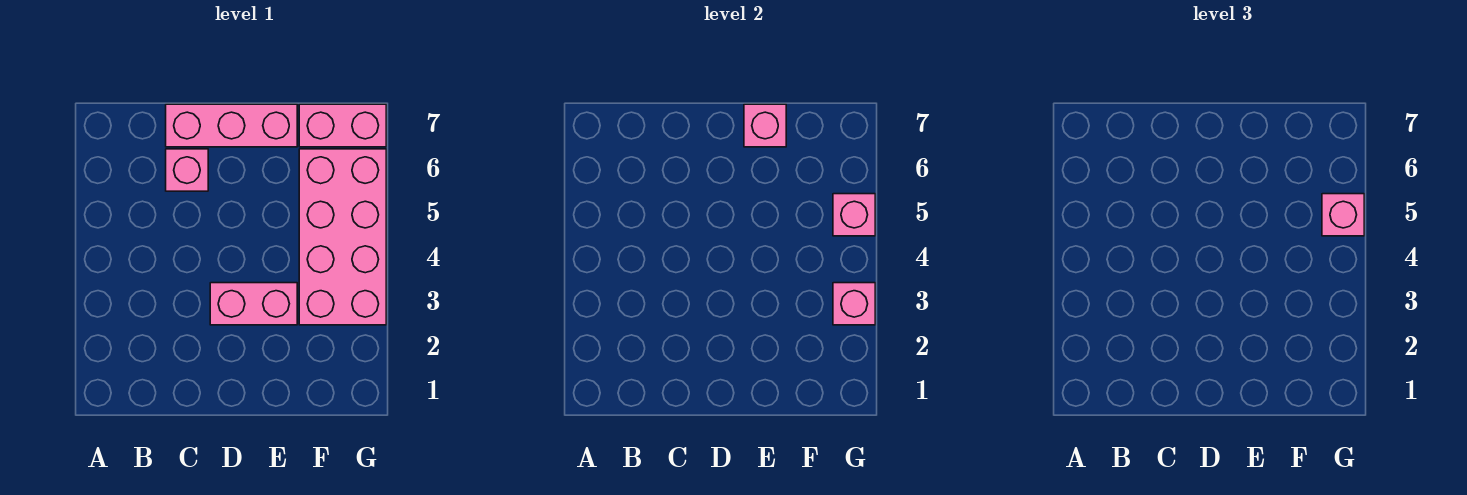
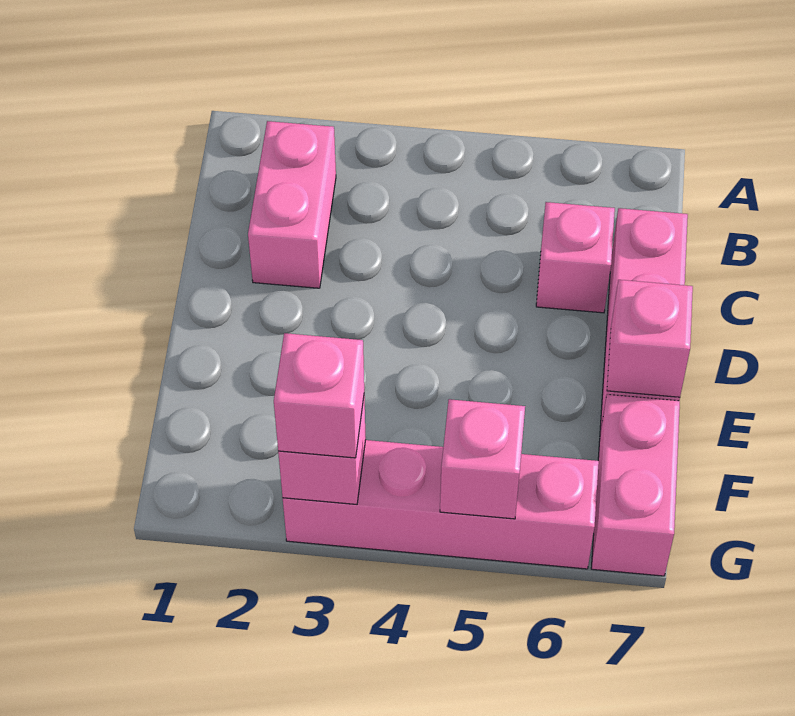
pink brick D3:E3 level 1 -> pink brick B2:C2 level 1
pink brick F3:G6 level 1 -> pink brick G3:G6 level 1
pink brick G5 level 3 -> pink brick G3 level 3

